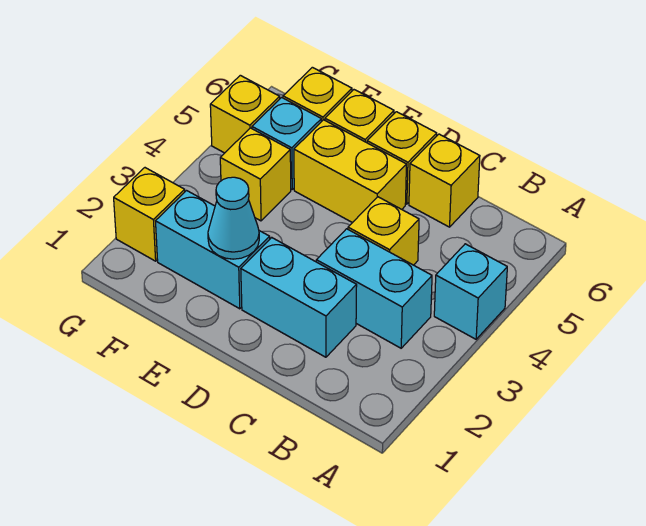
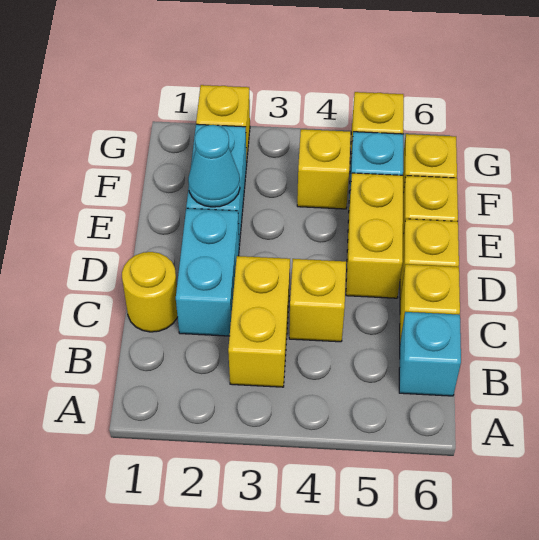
cyan brick A4 level 1 -> cyan brick B6 level 1
cyan brick B3:C3 level 1 -> yellow brick B3:C3 level 1
none -> yellow round brick C1 level 1

